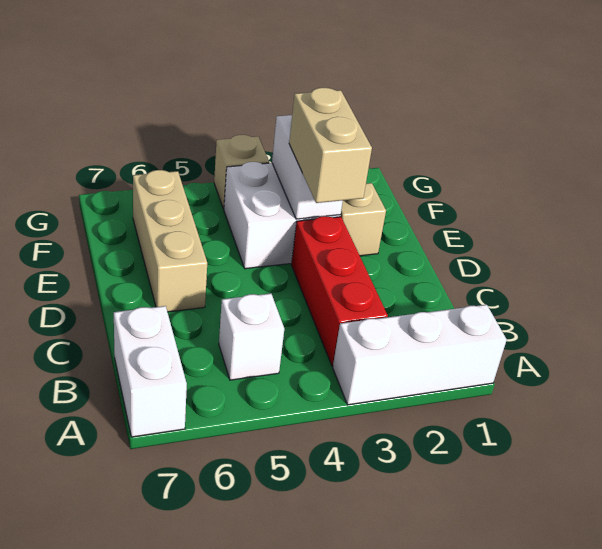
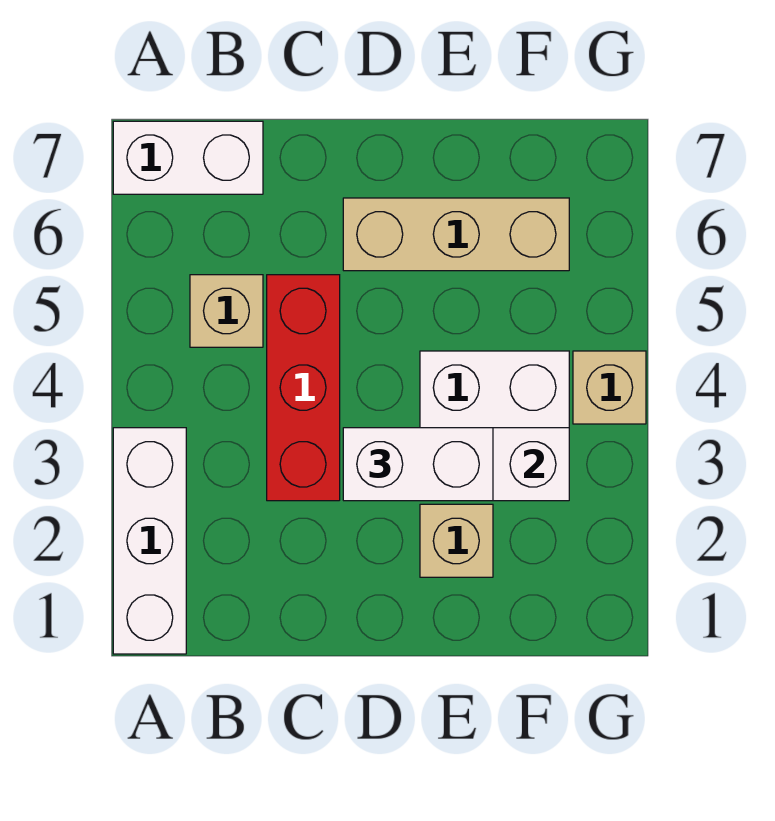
red brick B3:D3 level 1 -> red brick C3:C5 level 1
white brick B5 level 1 -> tan brick B5 level 1
tan brick D3:E3 level 3 -> white brick D3:E3 level 3

